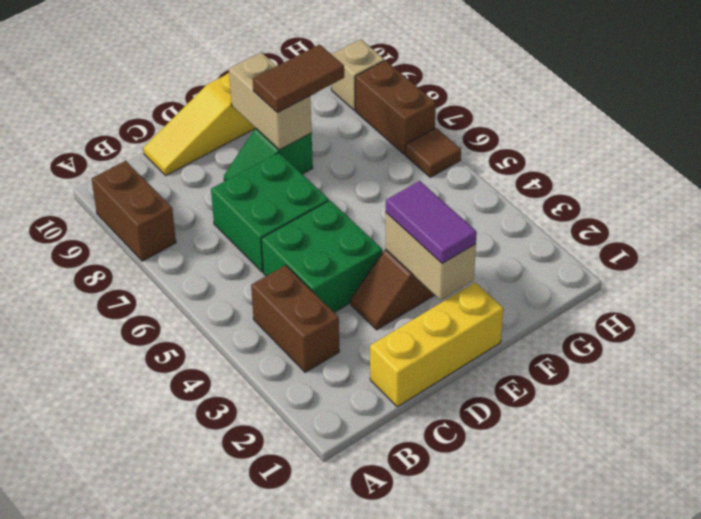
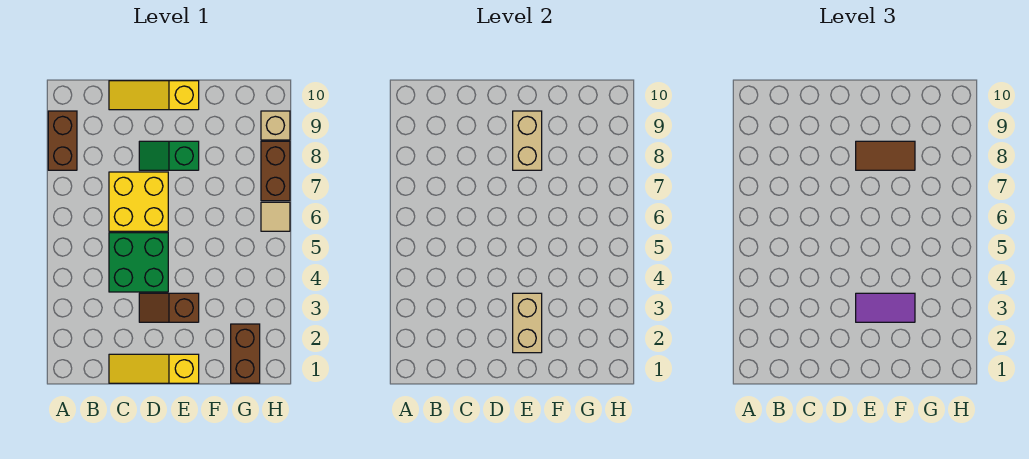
brown brick B3:B4 level 1 -> brown brick G1:G2 level 1
yellow brick C1:E1 level 1 -> yellow slope C1:E1 level 1 top E
green brick C6:D7 level 1 -> yellow brick C6:D7 level 1
purple tile E2:E3 level 3 -> purple tile E3:F3 level 3
brown tile H6 level 1 -> tan tile H6 level 1

